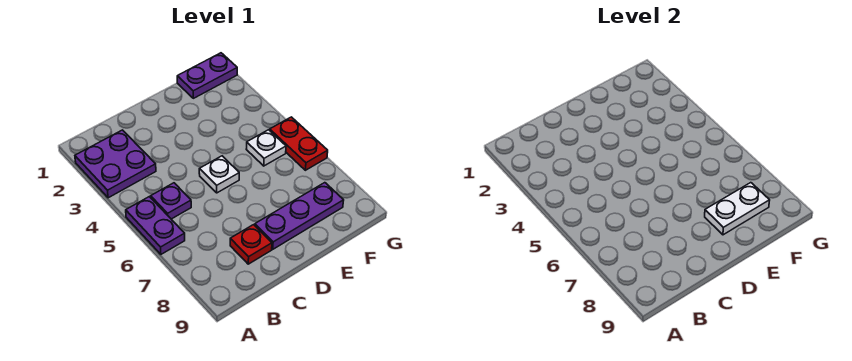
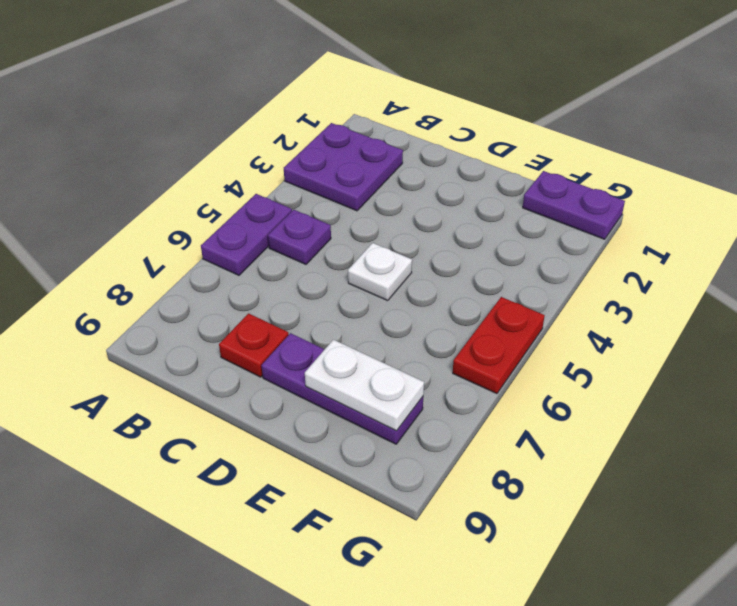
white plate F5 level 1 -> none

